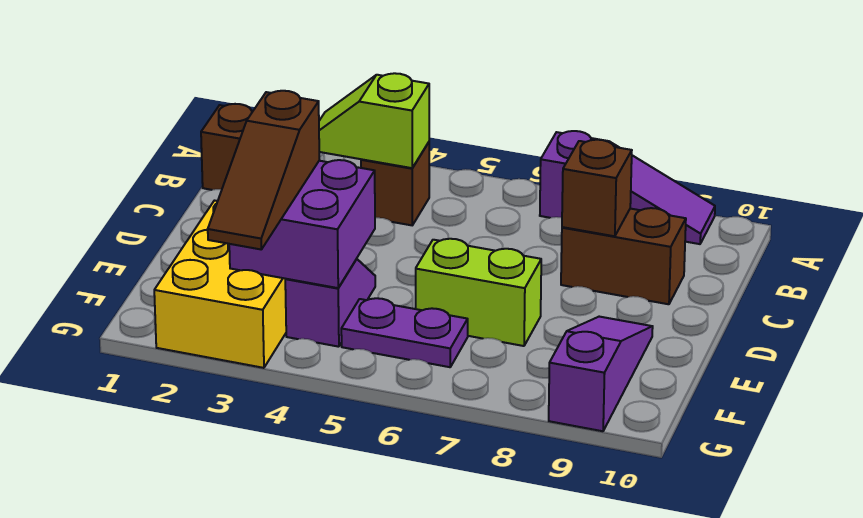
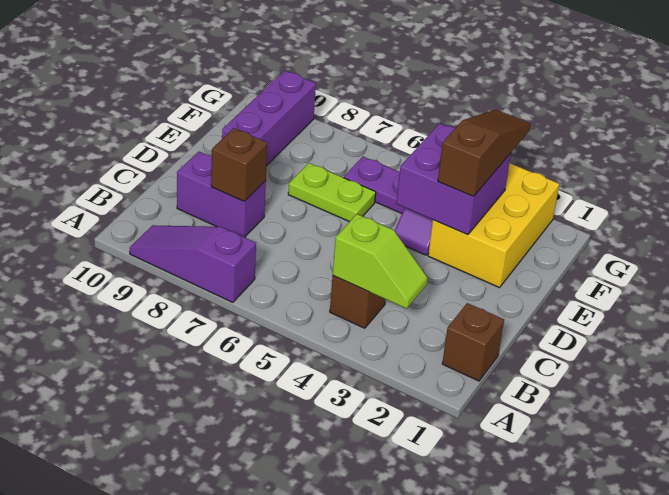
brown brick C8:C9 level 1 -> purple brick C8:C9 level 1
lime brick E6:E7 level 1 -> lime plate E6:E7 level 1
purple slope E9:G9 level 1 top G -> purple brick E9:G9 level 1

